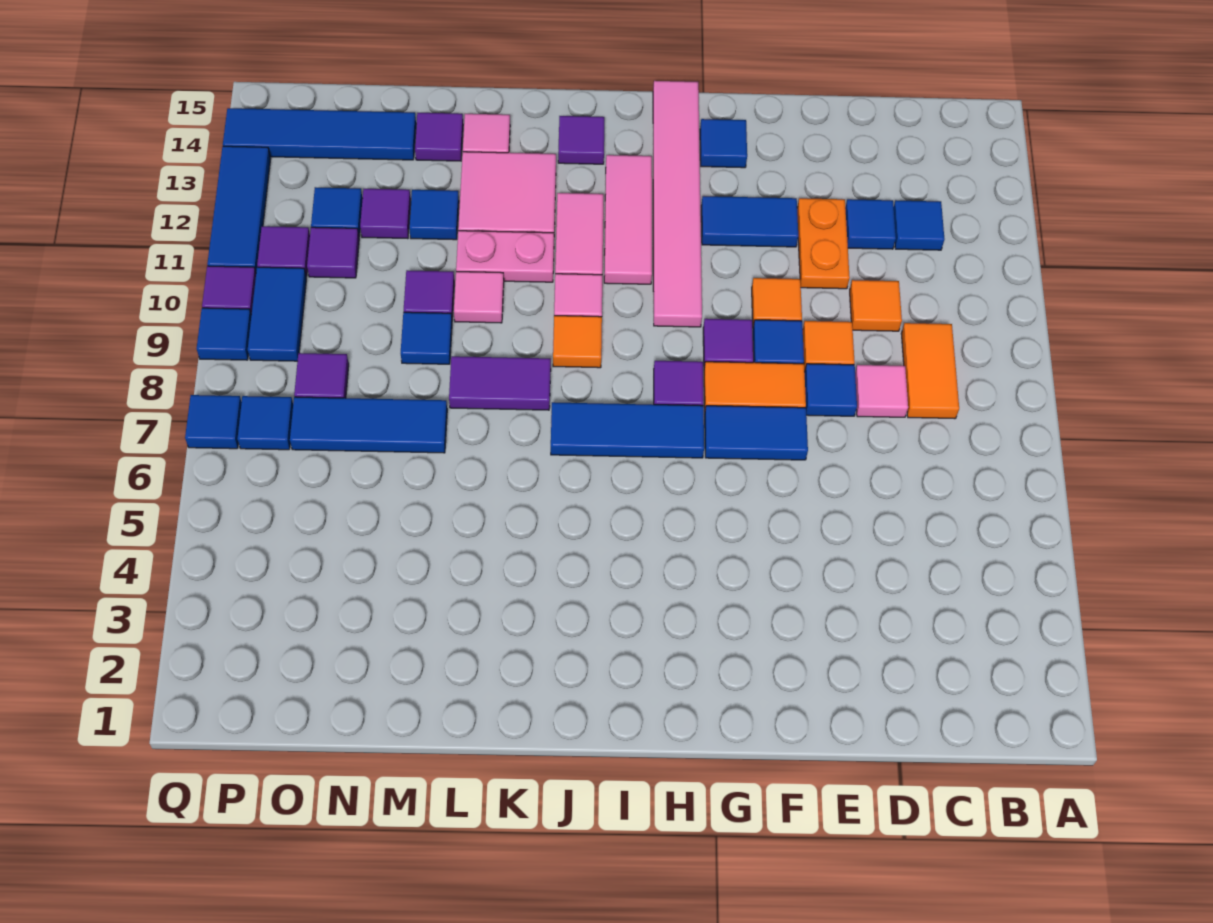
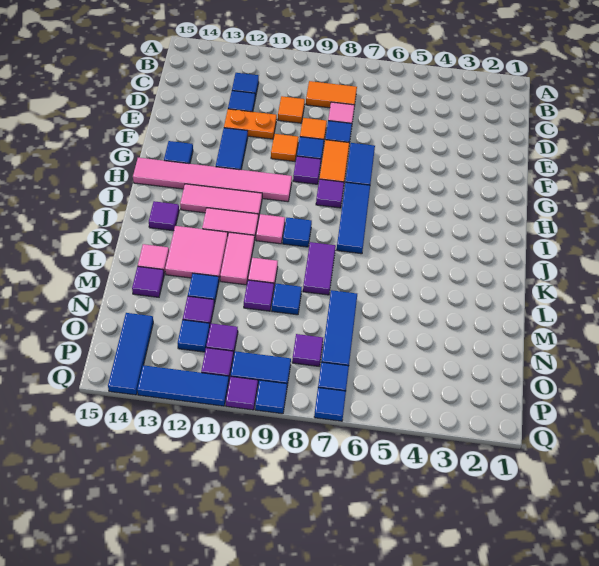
orange tile J9 level 1 -> blue tile J9 level 1
pink plate K11:L11 level 1 -> pink tile K11:L11 level 1
blue tile N14:Q14 level 1 -> blue tile O14:Q14 level 1

